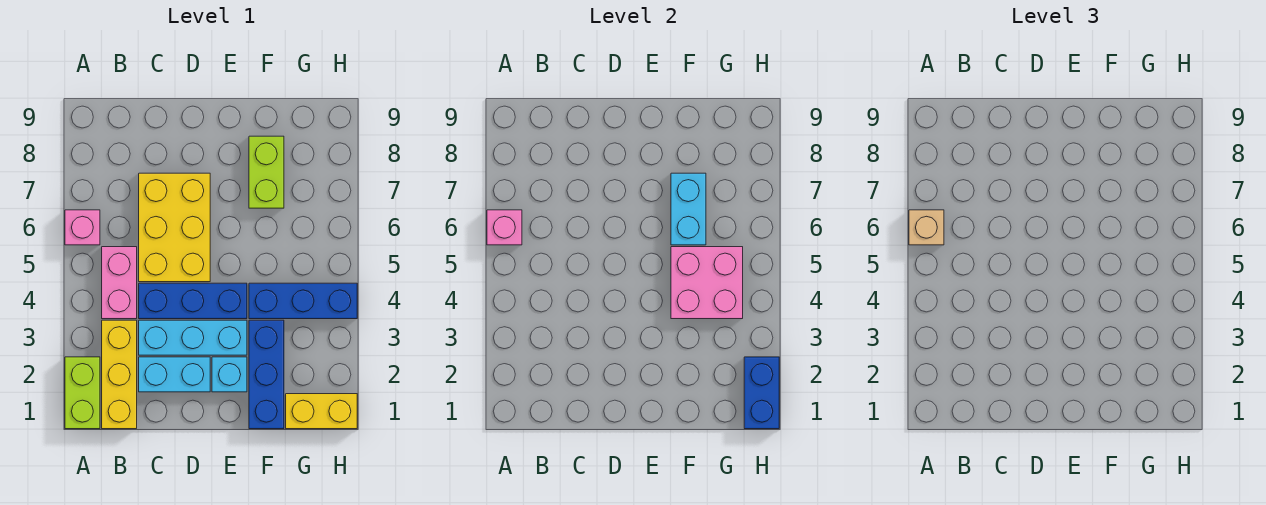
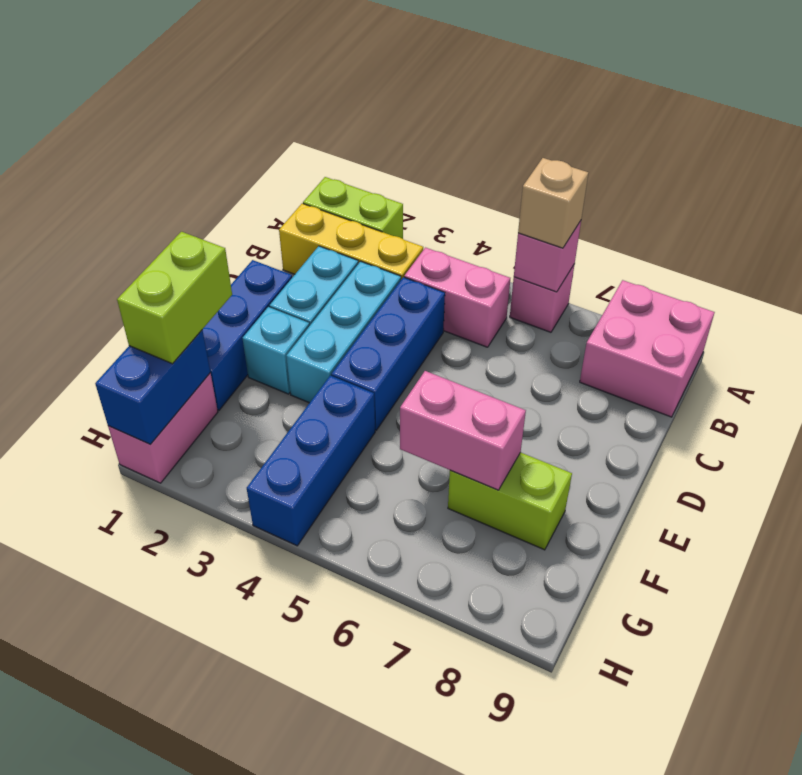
yellow brick C5:D7 level 1 -> none
blue brick F1:F3 level 1 -> blue brick D1:F1 level 1
none -> lime brick F1:G1 level 3
pink brick F4:G5 level 2 -> pink brick A8:B9 level 1
cyan brick F6:F7 level 2 -> pink brick F6:F7 level 2
yellow brick G1:H1 level 1 -> pink brick G1:H1 level 1
blue brick H1:H2 level 2 -> blue brick G1:H1 level 2

